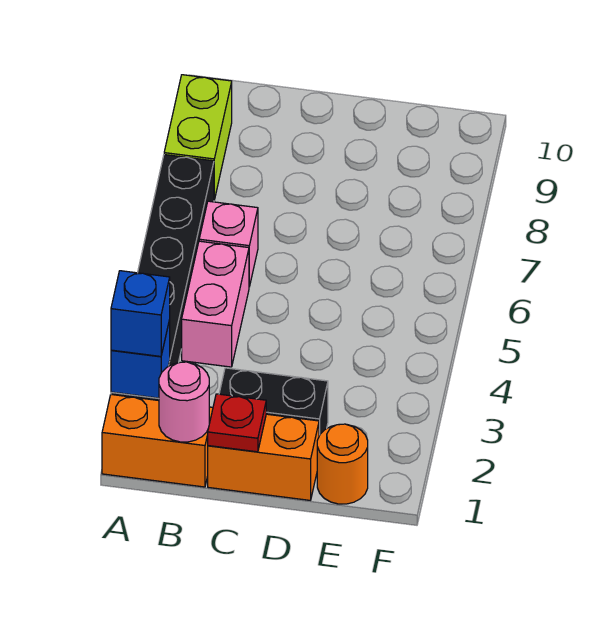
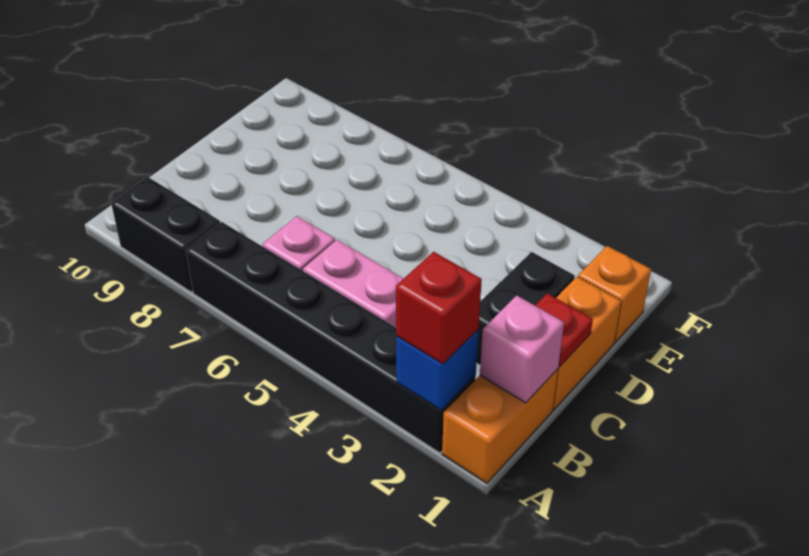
blue brick A2 level 3 -> red brick A2 level 3
lime brick A8:A9 level 1 -> black brick A8:A9 level 1
pink round brick B1 level 2 -> pink brick B1 level 2
orange round brick E1 level 1 -> orange brick E1 level 1

